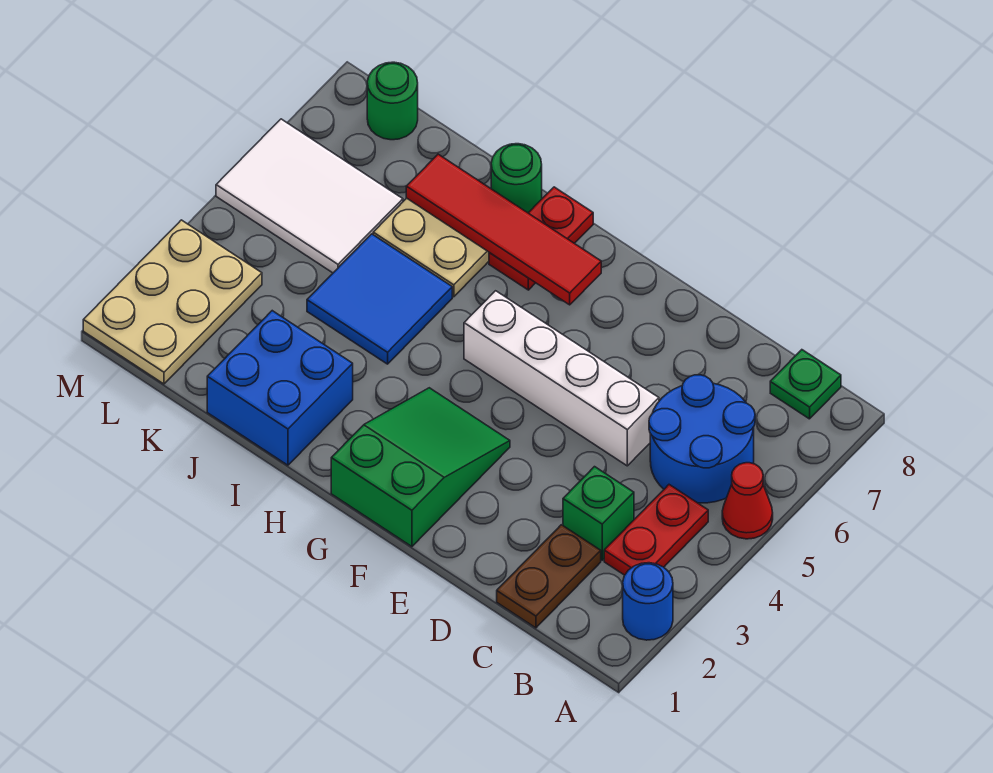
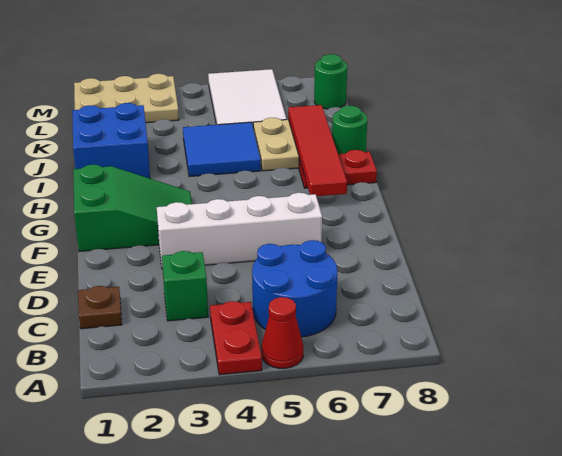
blue round brick A2 level 1 -> none
red plate B3:B4 level 1 -> red plate A4:B4 level 1
green plate B8 level 1 -> none
brown plate C1:C2 level 1 -> brown plate C1 level 1
white brick D5:G5 level 1 -> white brick E3:E6 level 1

